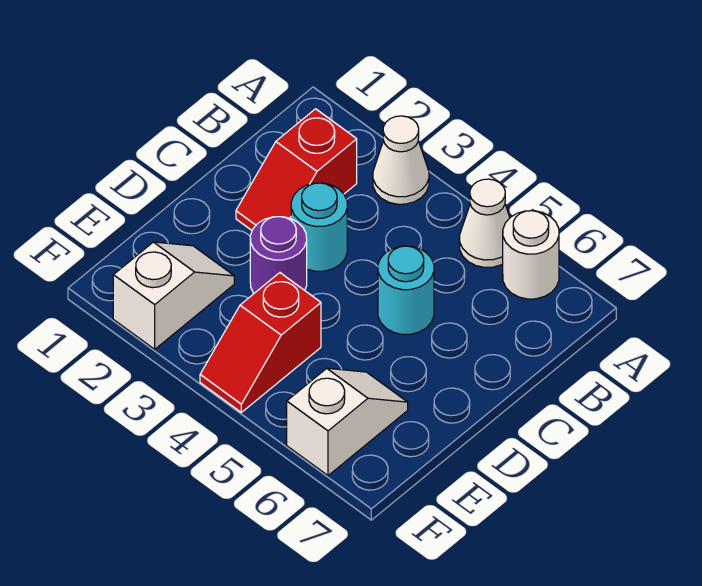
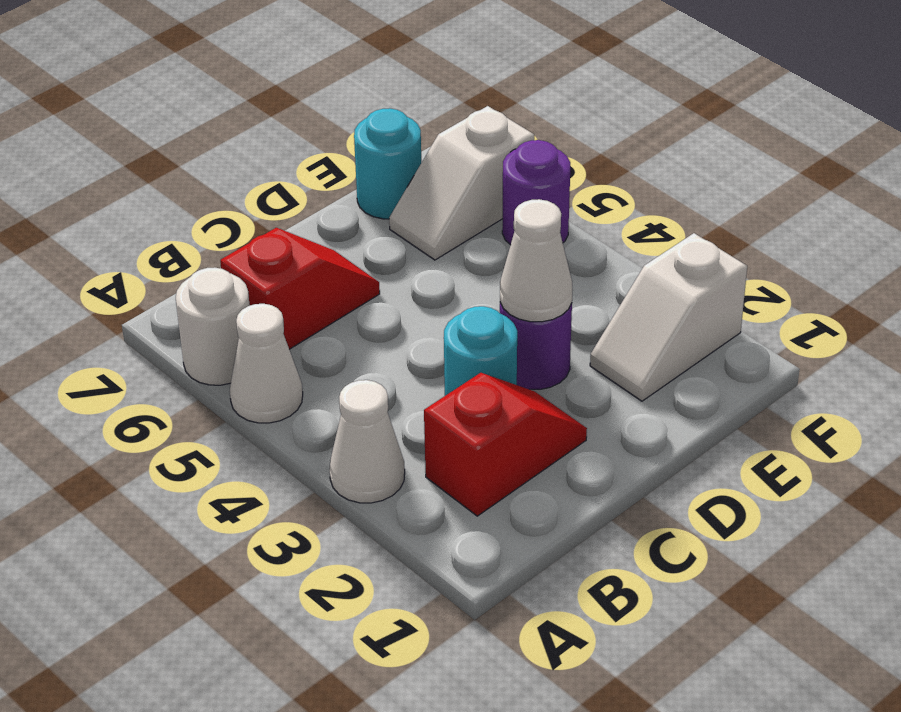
cyan round brick C5 level 1 -> cyan round brick E7 level 1
none -> white cone D3 level 2
red slope E4:F4 level 1 top E -> red slope B6:C6 level 1 top B
none -> purple round brick F5 level 1

